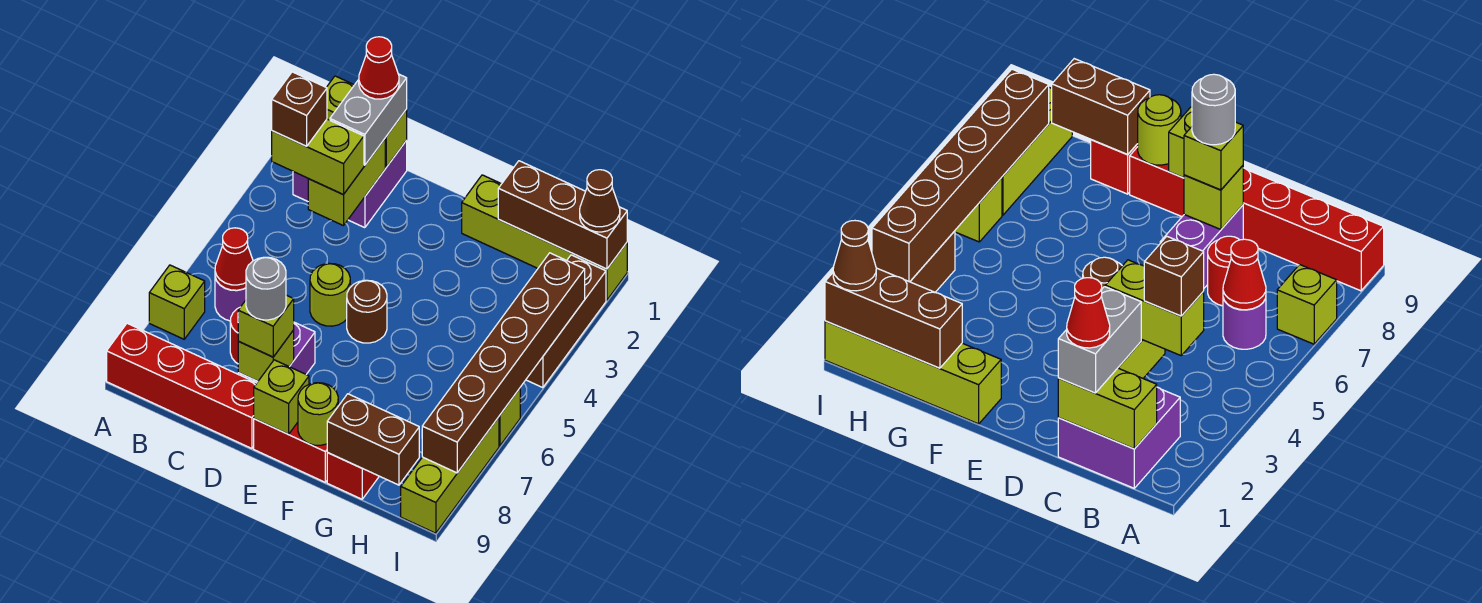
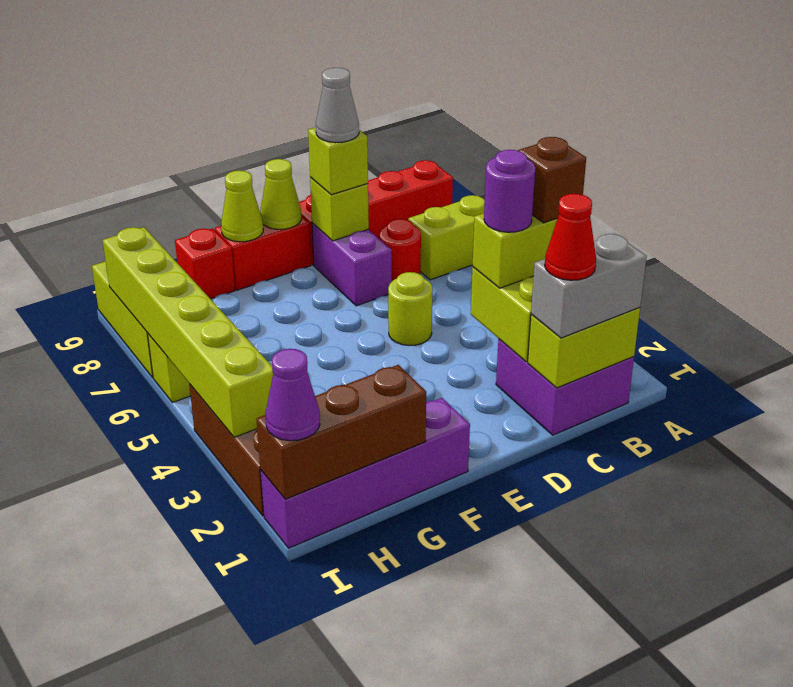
lime brick A7 level 1 -> lime brick A7:B7 level 1
purple round brick B6 level 1 -> purple round brick C3 level 4
red cone B6 level 2 -> none
grey brick C1:C2 level 3 -> grey brick B1:C1 level 3
grey round brick D8 level 4 -> grey cone D8 level 4
brown round brick E5 level 1 -> none
lime brick E9 level 2 -> lime cone E9 level 2
lime brick F1:I1 level 1 -> purple brick F1:I1 level 1
lime round brick F9 level 2 -> lime cone F9 level 2
brown brick G9:H9 level 2 -> none
brown cone I1 level 3 -> purple cone I1 level 3
brown brick I3:I8 level 2 -> lime brick I3:I8 level 2

